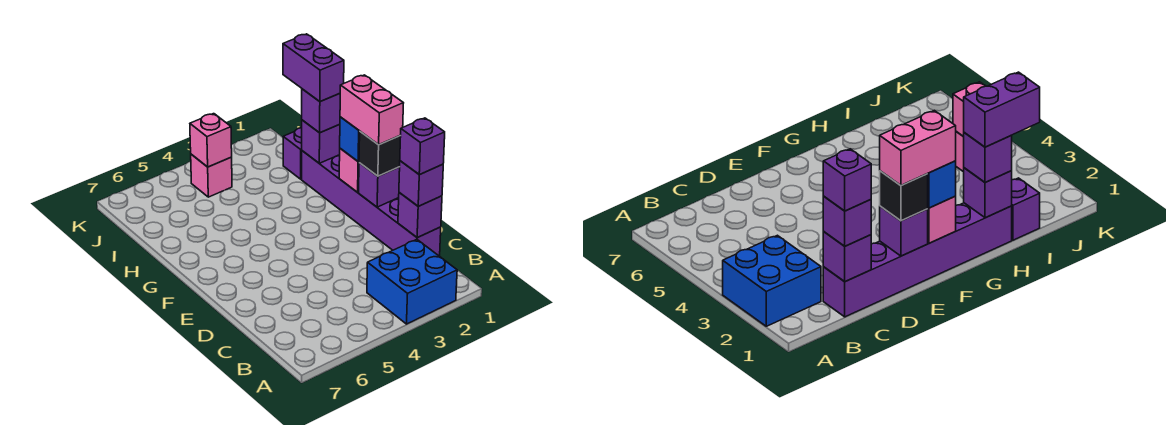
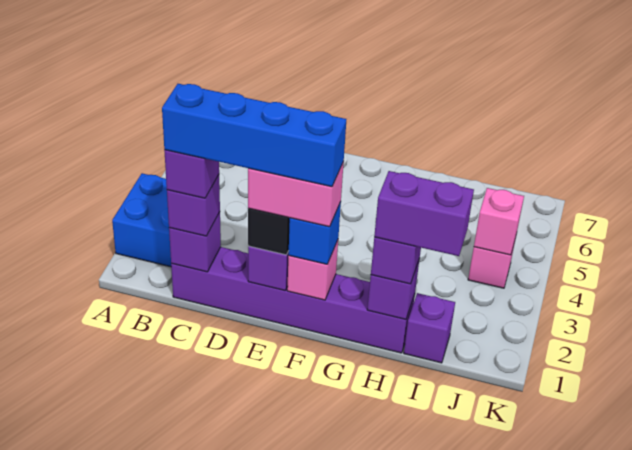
none -> blue brick C1:F1 level 5

